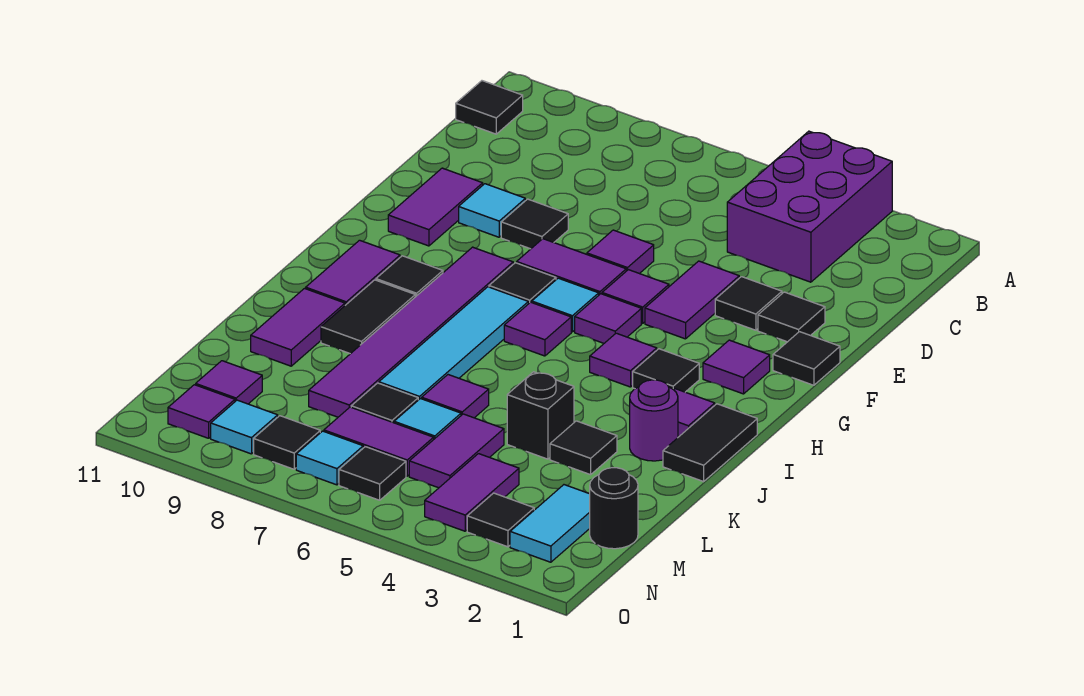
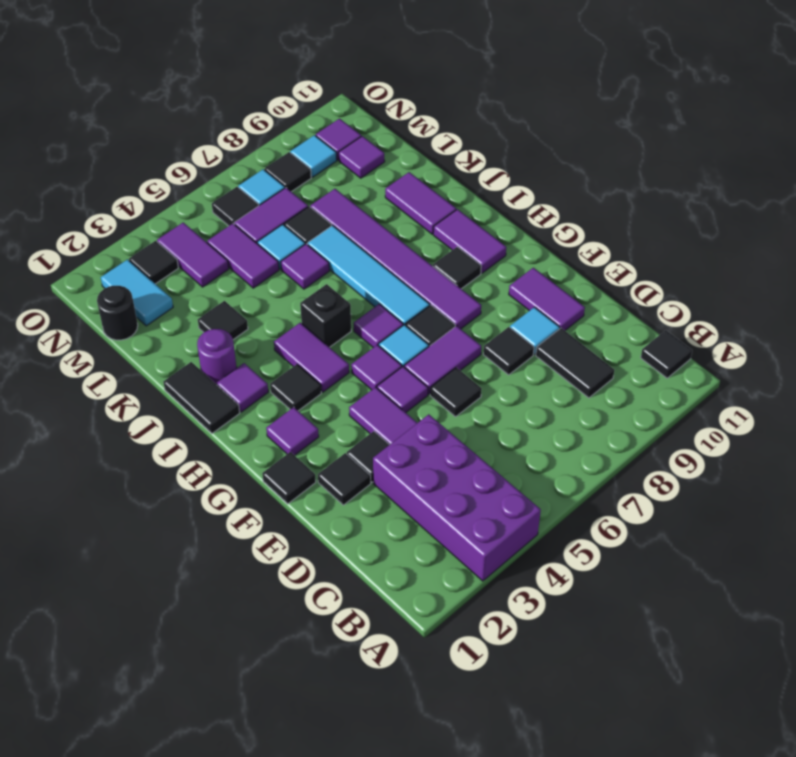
purple brick A3:C4 level 1 -> purple brick A3:D4 level 1
purple tile E6 level 1 -> black tile E6 level 1
purple tile H4 level 1 -> purple tile H4:I4 level 1
black tile I9:J9 level 1 -> black tile C9:D9 level 1
black brick K4 level 1 -> black brick I5 level 1

